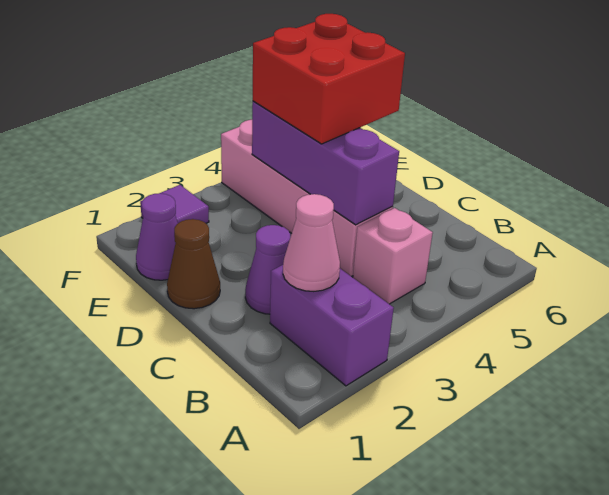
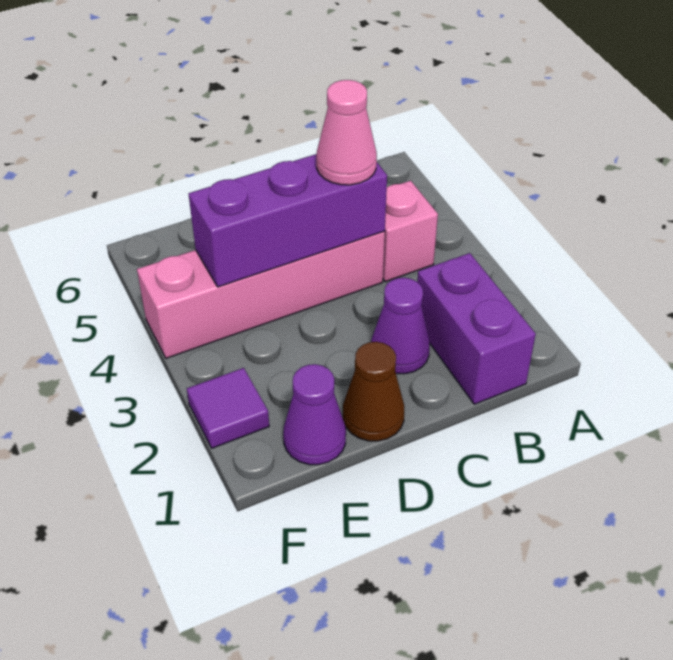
purple brick A2:B2 level 1 -> purple brick B1:B2 level 1
pink cone B2 level 2 -> pink cone C4 level 3
red brick D4:E5 level 3 -> none

